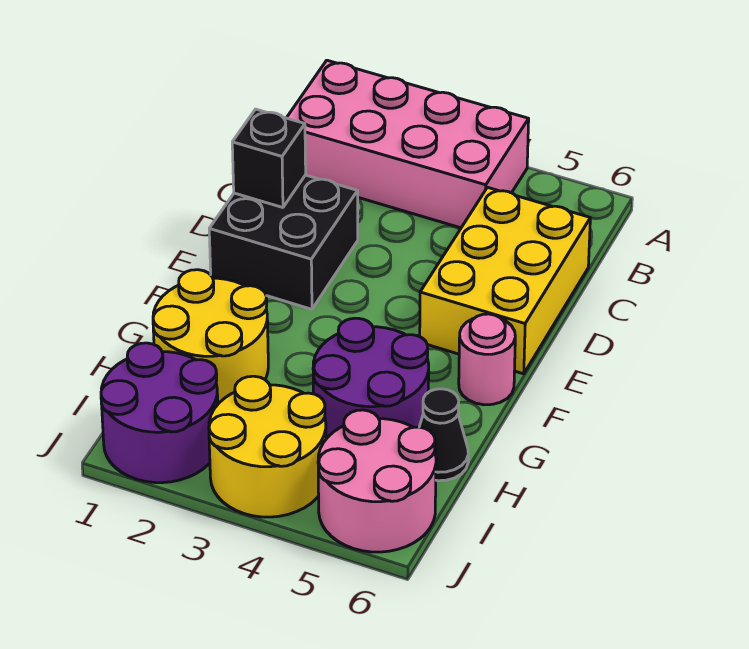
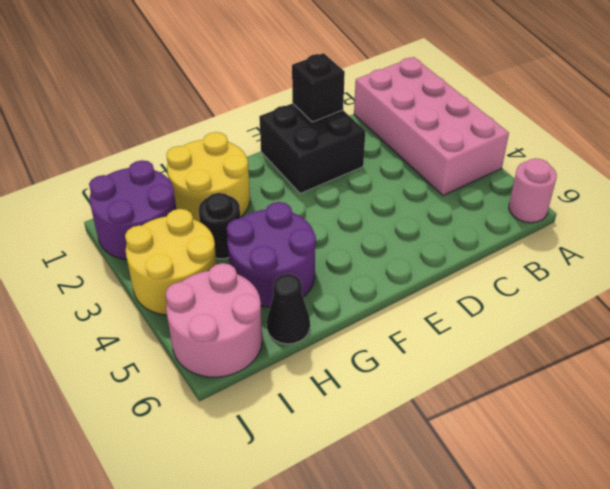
yellow brick C5:E6 level 1 -> none
pink round brick F6 level 1 -> pink round brick A6 level 1
none -> black round brick H3 level 1

